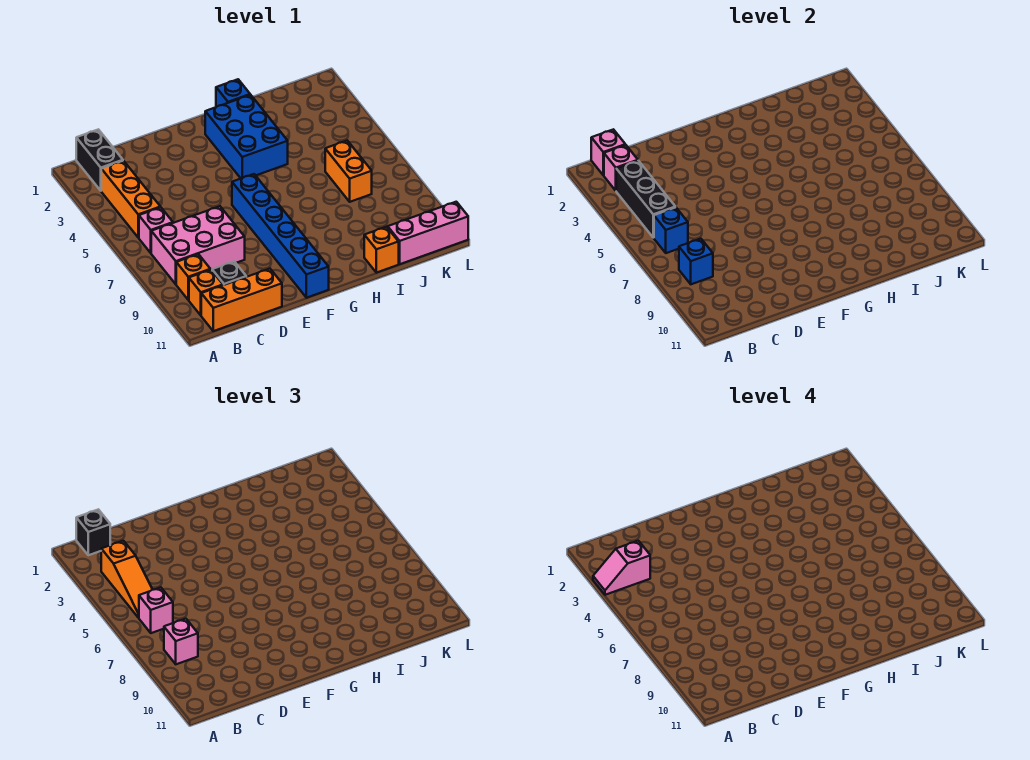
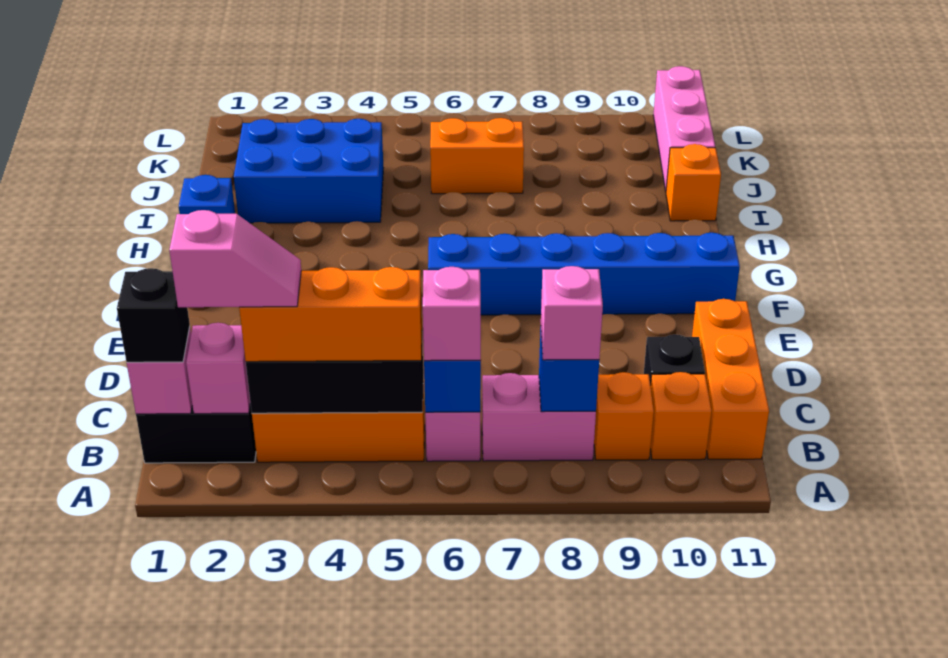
pink slope A3:B3 level 4 top B -> pink slope B2:B3 level 4 top 2
orange slope B3:B5 level 3 top 3 -> orange brick B3:B5 level 3
pink brick B7:D8 level 1 -> pink brick B7:B8 level 1
blue brick G2:H4 level 1 -> blue brick I2:J4 level 1

